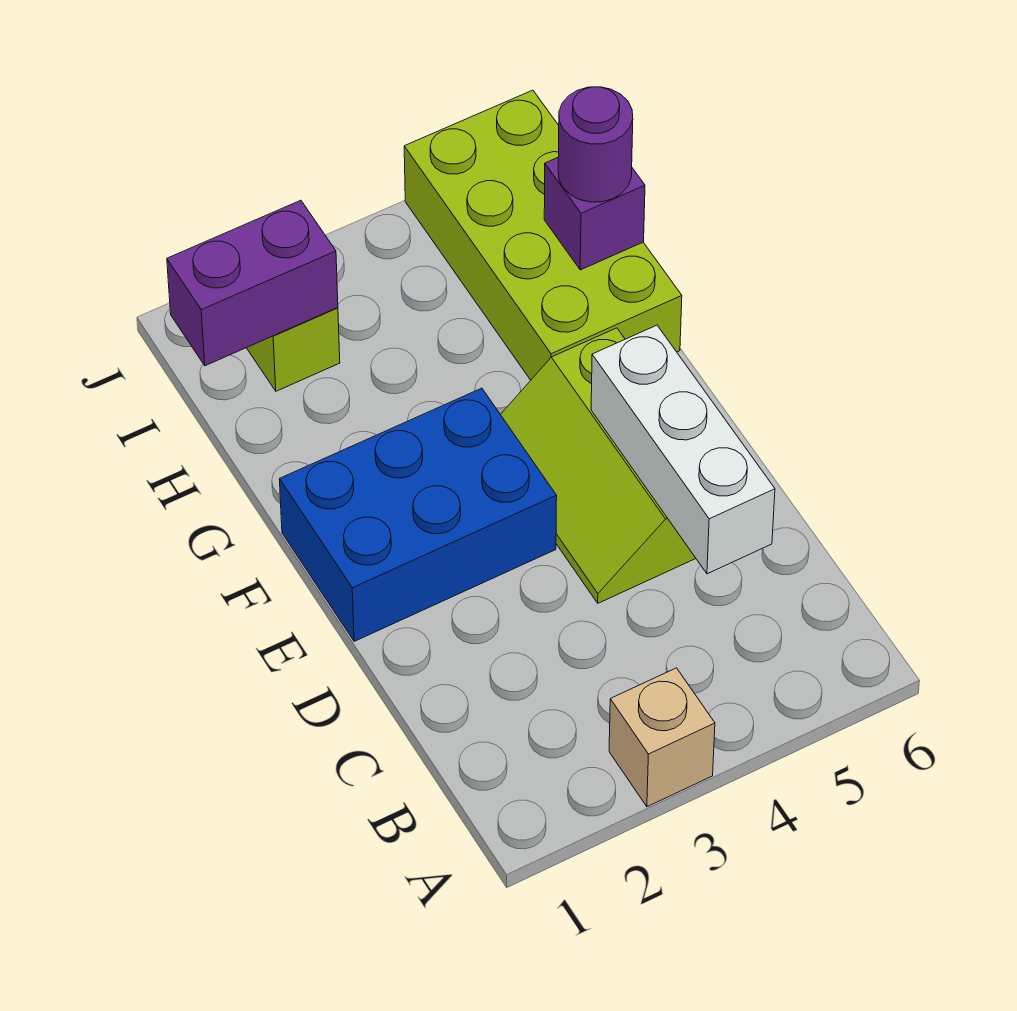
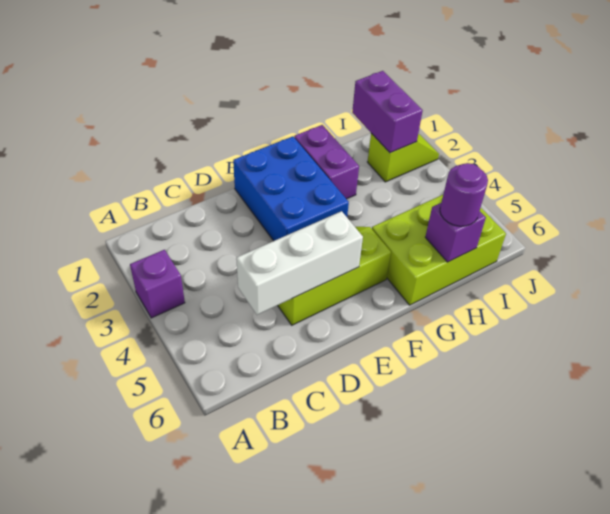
tan brick A3 level 1 -> purple brick A3 level 1
none -> purple brick G1:G2 level 1
lime brick G5:J6 level 1 -> lime brick G5:I6 level 1

